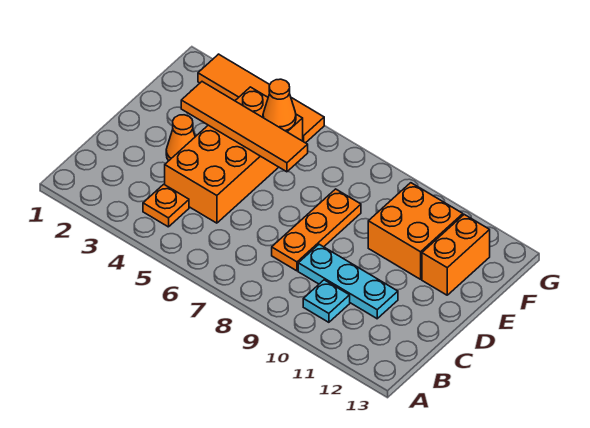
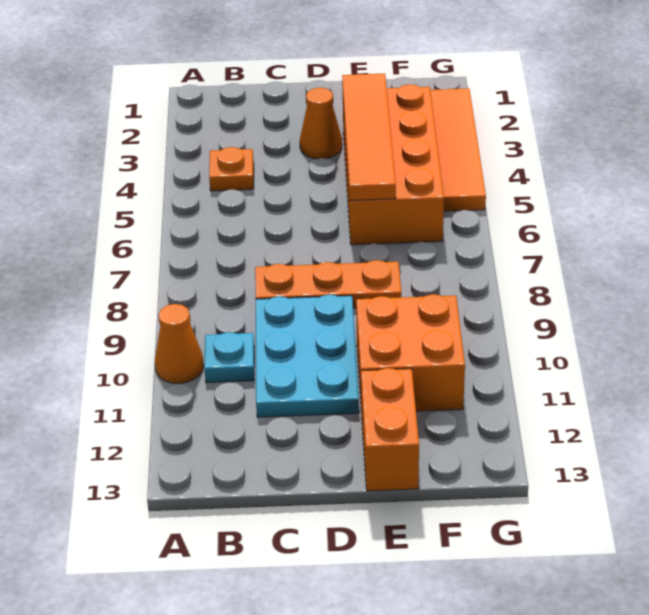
orange brick C4:F5 level 1 -> orange brick E3:F6 level 1
cyan plate C9:C11 level 1 -> cyan plate C9:D11 level 1
orange brick E12:F12 level 1 -> orange brick E12:E13 level 1
orange cone F5 level 2 -> orange cone A10 level 1

